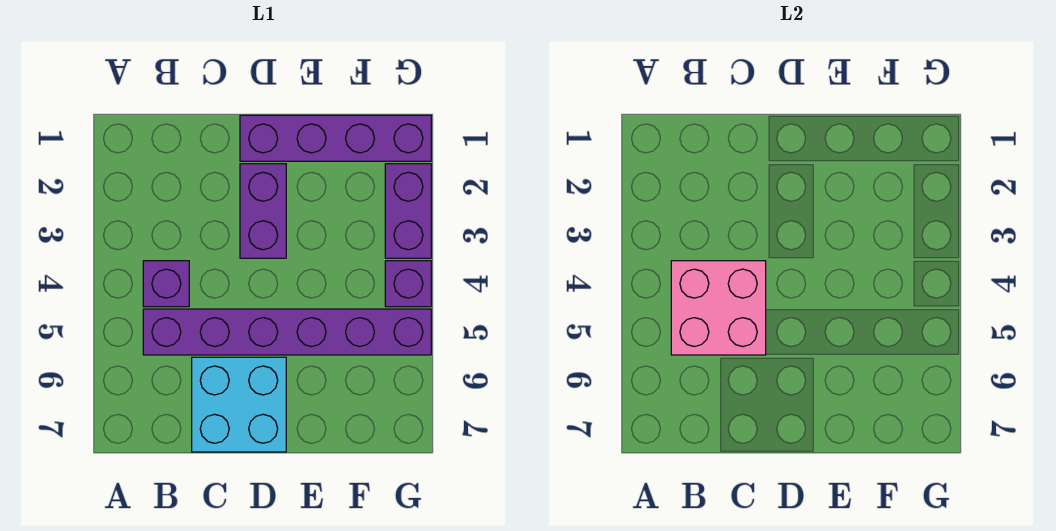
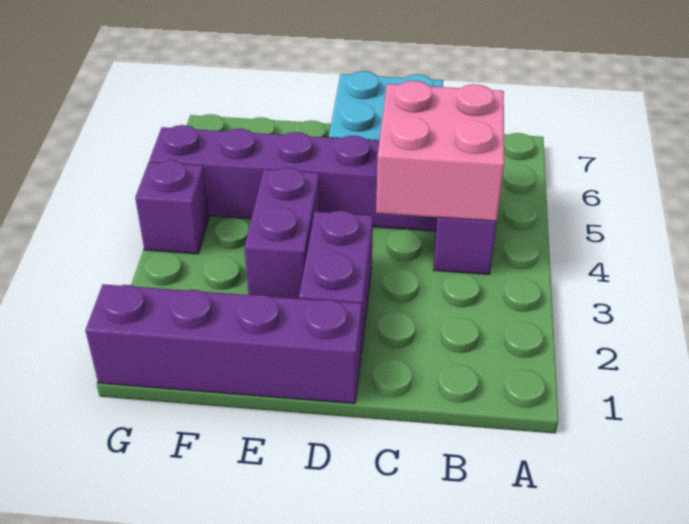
purple brick G2:G3 level 1 -> purple brick E3:E4 level 1

